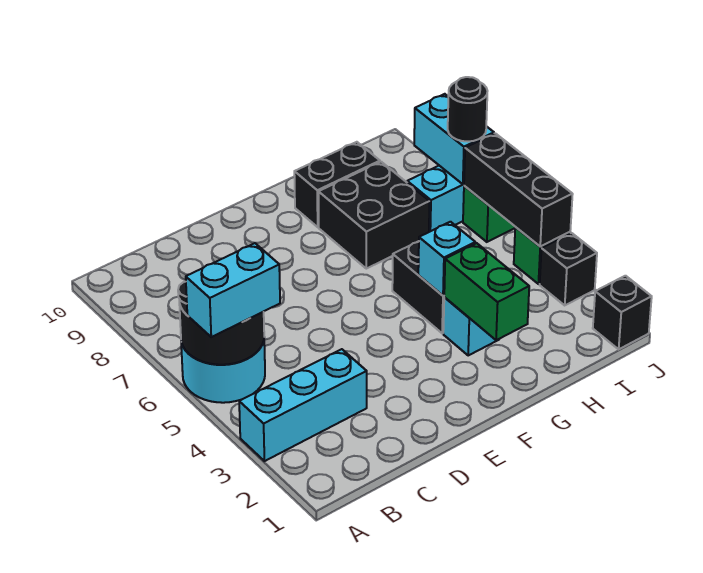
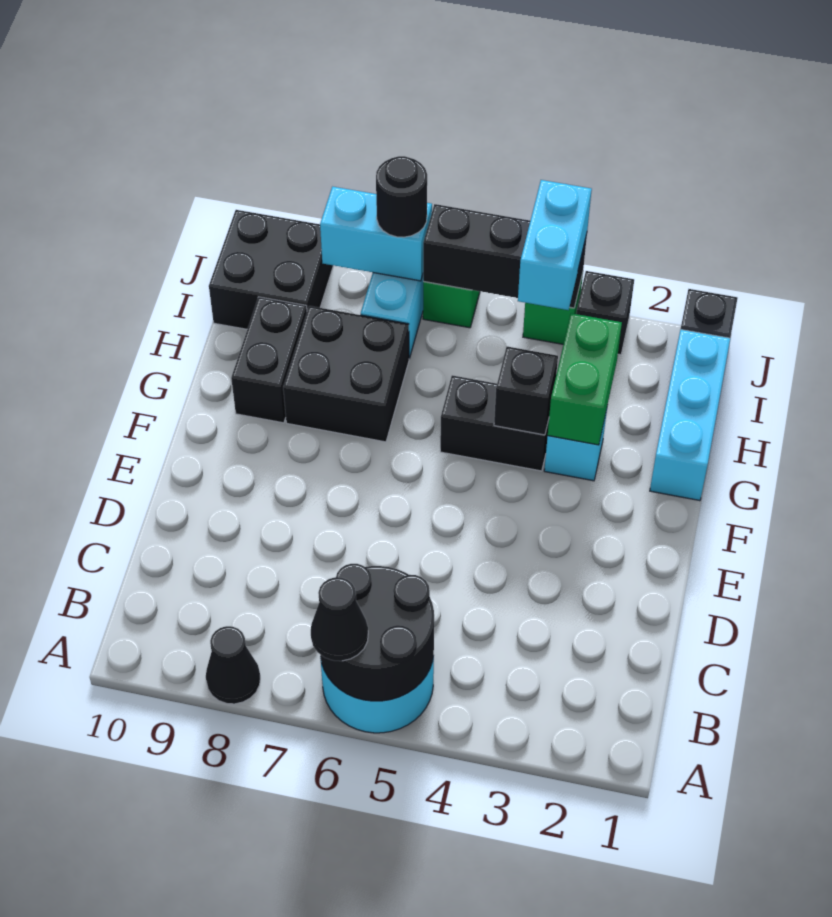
cyan brick A3:C3 level 1 -> cyan brick G1:I1 level 1
cyan brick A5:B5 level 3 -> cyan brick I4:J4 level 3
none -> black cone A6 level 3
none -> black cone A8 level 1
green brick G2:G3 level 2 -> green brick G3:H3 level 2
cyan brick G4 level 2 -> black brick G4 level 2
none -> black brick I9:J10 level 1

